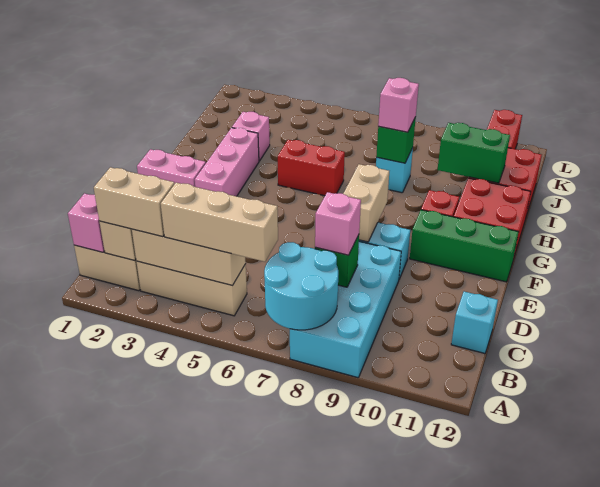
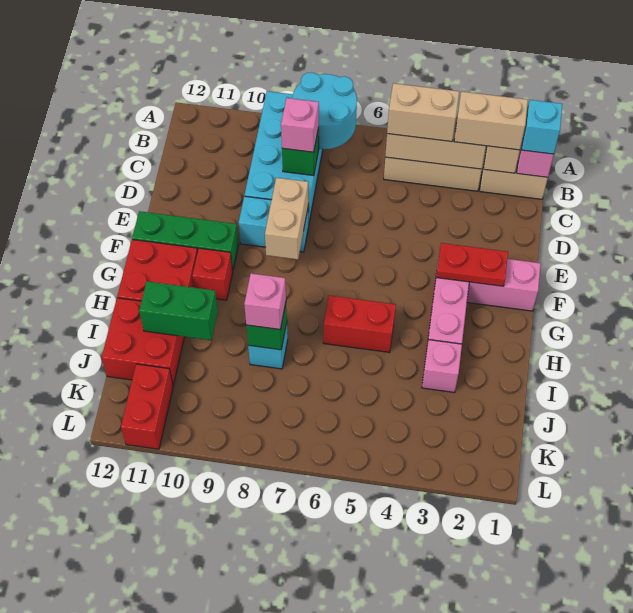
tan brick B4:B6 level 3 -> tan brick B4:B5 level 3
cyan brick C12 level 1 -> cyan brick B1 level 3
none -> red plate F2:F3 level 2

